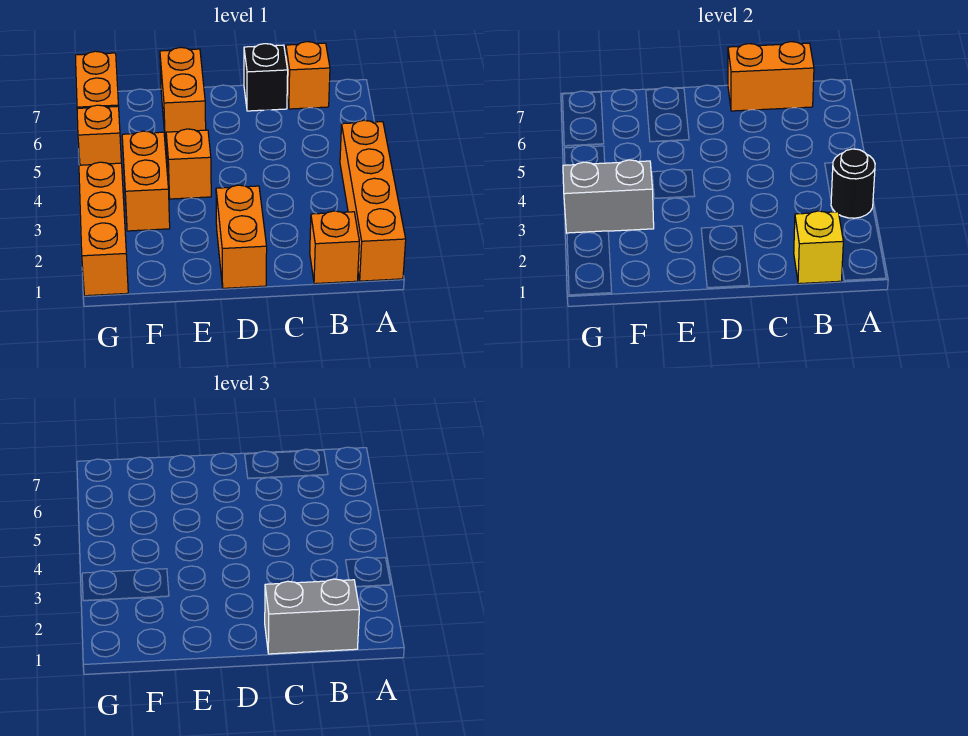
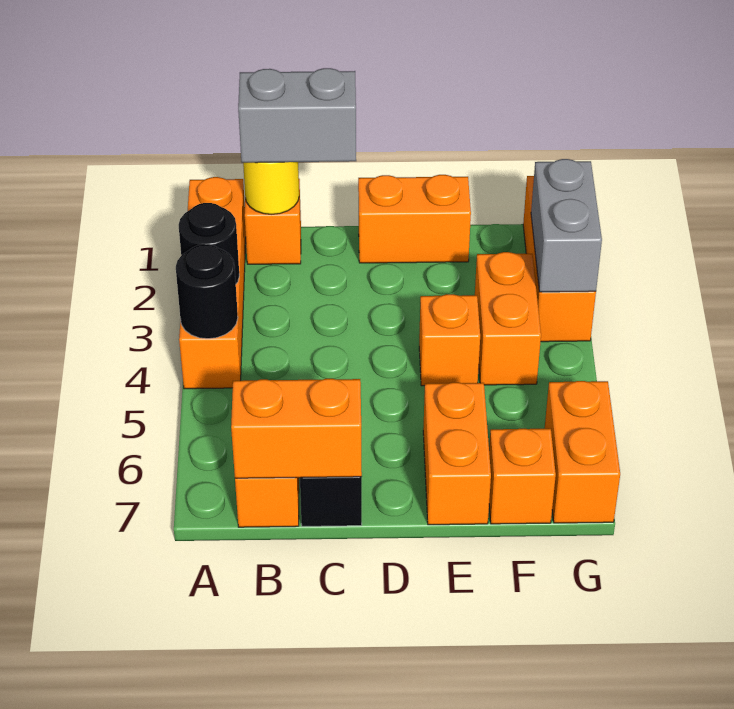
none -> black round brick A4 level 2
yellow brick B1 level 2 -> yellow round brick B1 level 2
orange brick D1:D2 level 1 -> orange brick D1:E1 level 1
grey brick F3:G3 level 2 -> grey brick G2:G3 level 2
orange brick G5 level 1 -> orange brick F7 level 1

